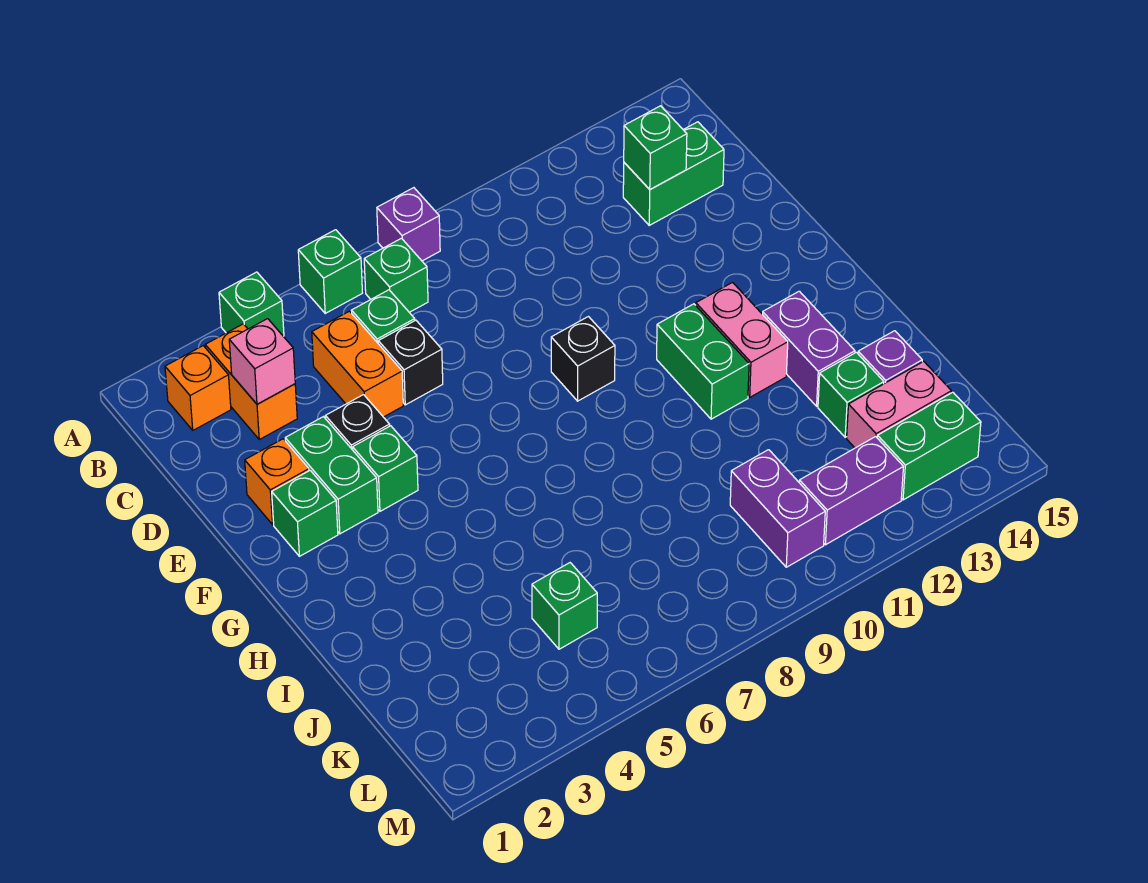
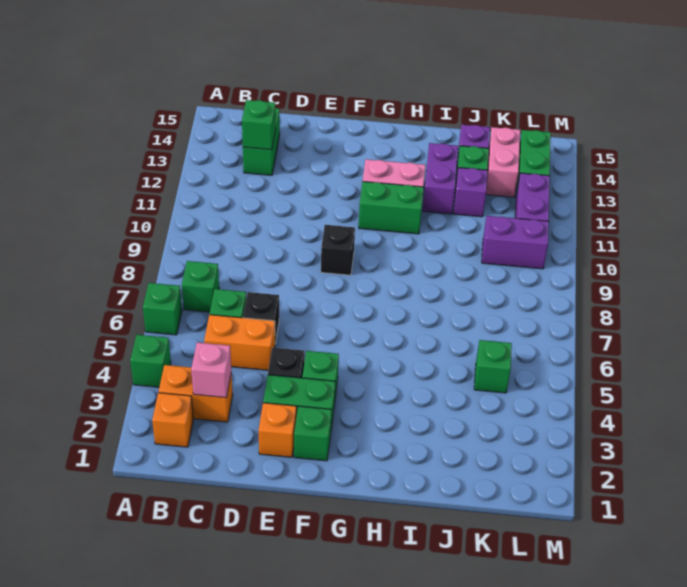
purple brick A8 level 1 -> purple brick J12 level 1
purple brick H13:I13 level 1 -> purple brick I12:I13 level 1

